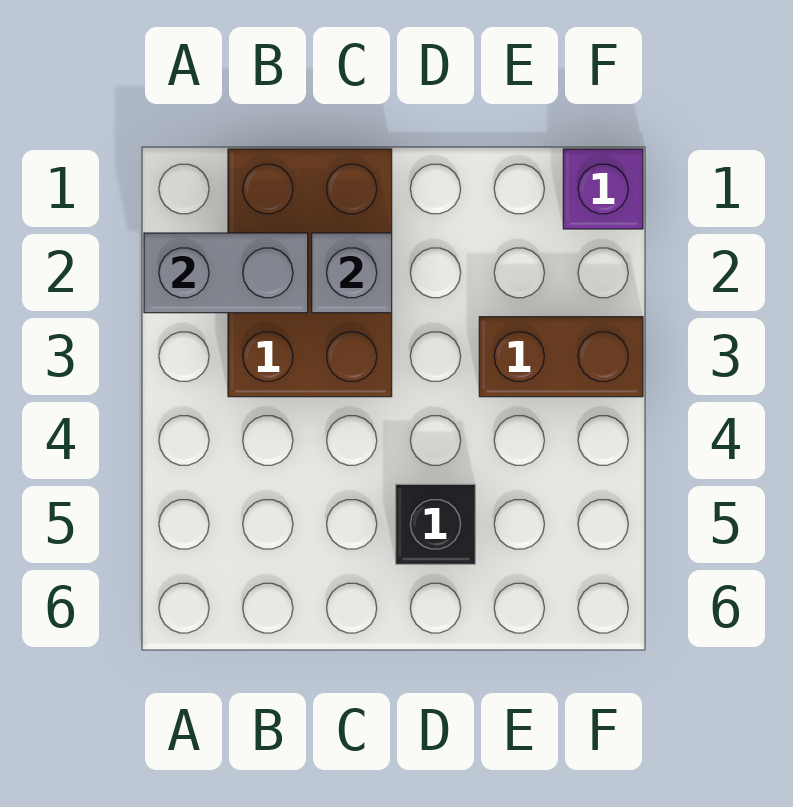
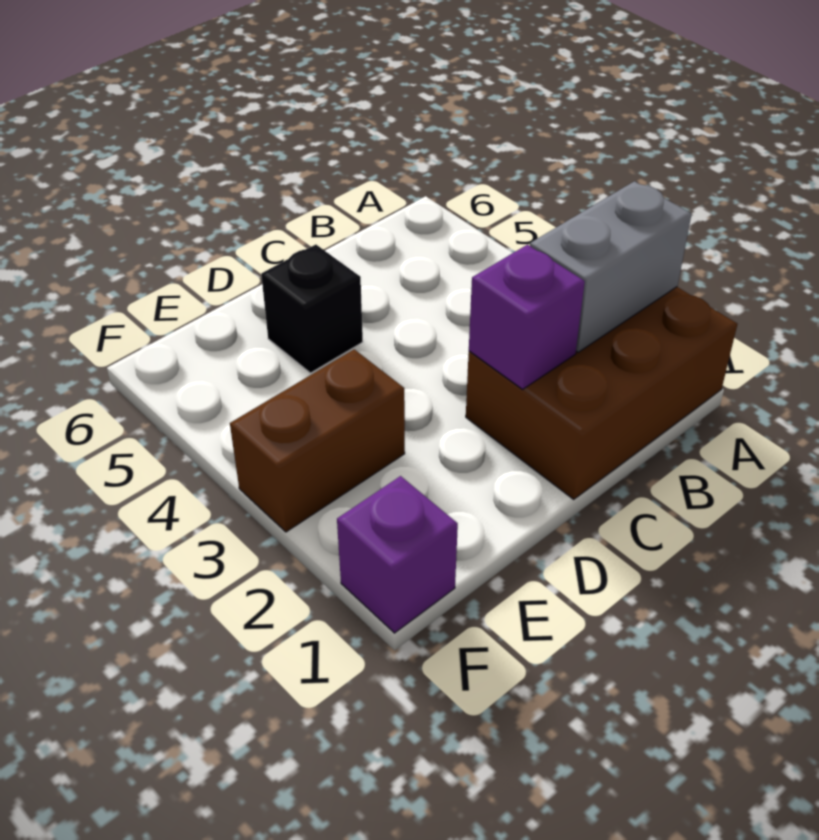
brown brick B1:C3 level 1 -> brown brick A1:C2 level 1
grey brick C2 level 2 -> purple brick C2 level 2

